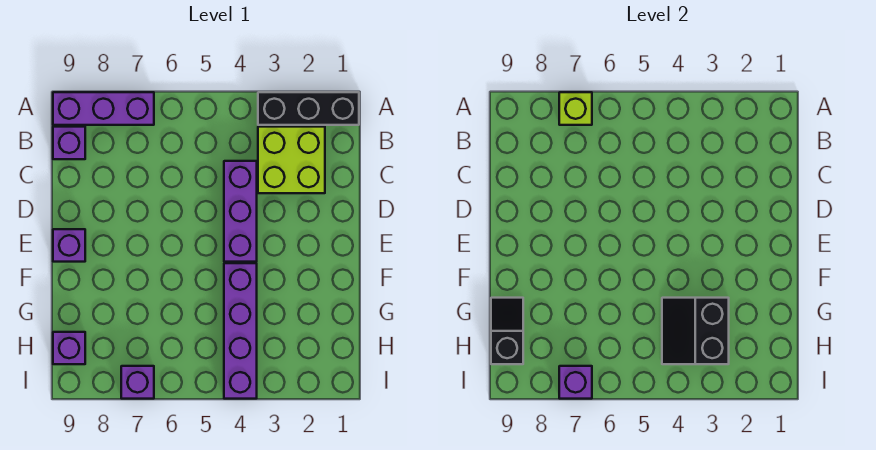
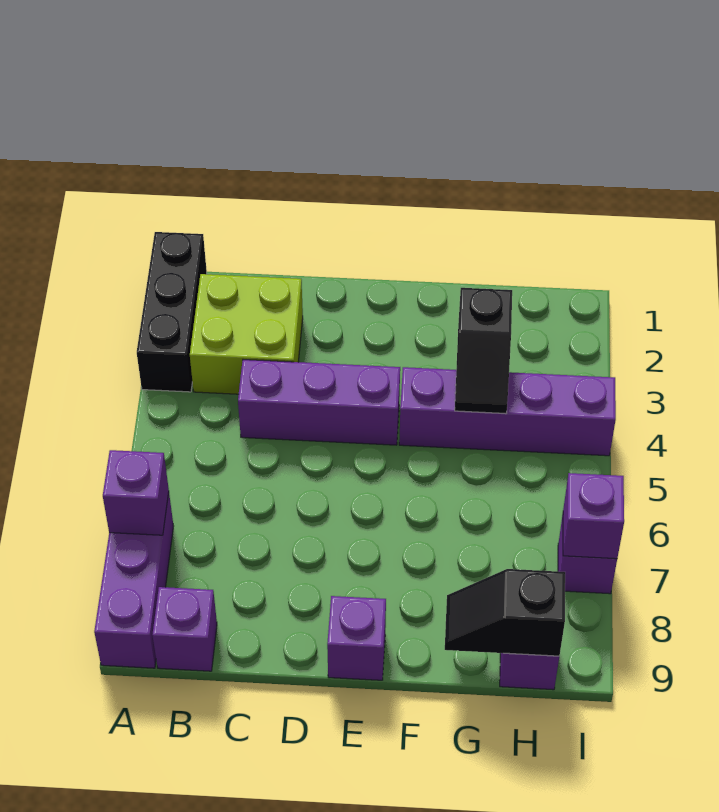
lime brick A7 level 2 -> purple brick A7 level 2
black slope G3:H4 level 2 top 3 -> black slope G3:G4 level 2 top 3

